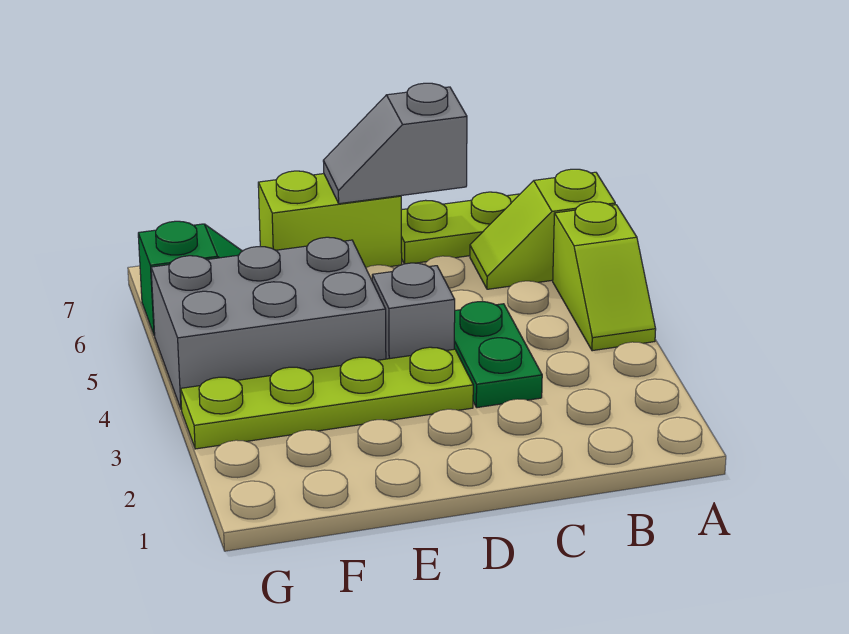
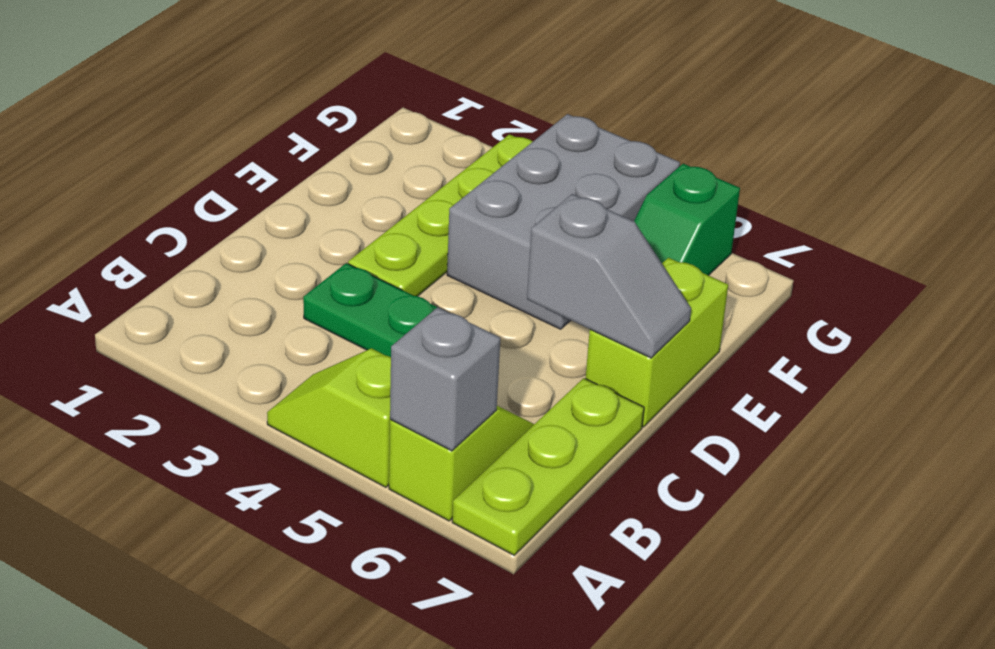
grey slope C7:D7 level 2 top C -> grey slope D6:D7 level 2 top 6
grey brick D4 level 1 -> grey brick A6 level 2

